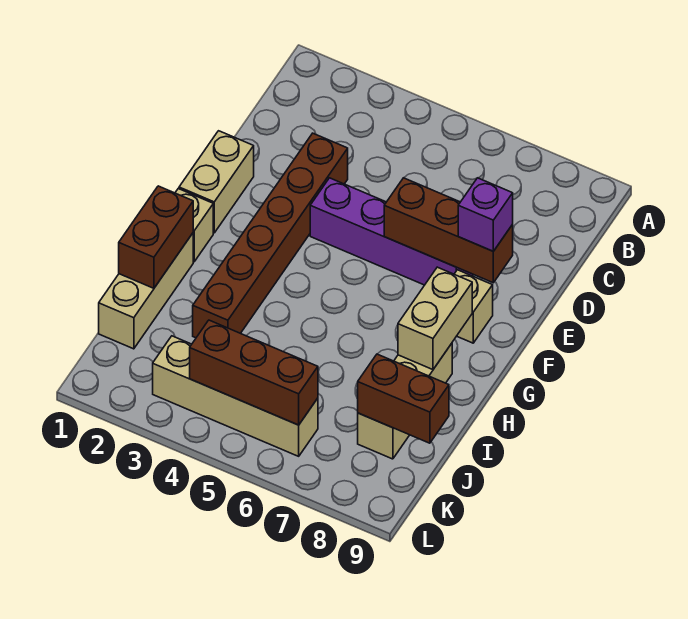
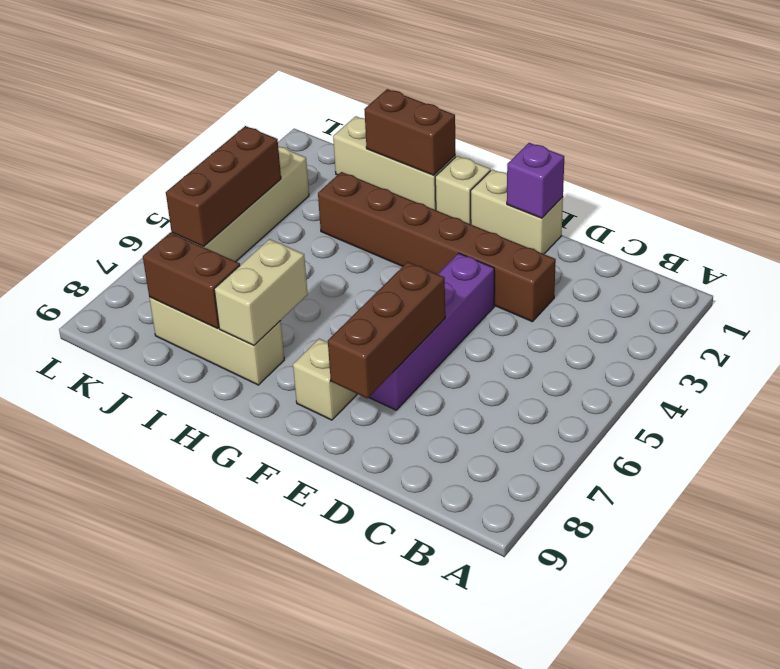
purple brick E8 level 3 -> purple brick E1 level 2
tan brick G8:H8 level 2 -> tan brick H7:H8 level 2
brown brick J8:J9 level 2 -> brown brick I8:J8 level 2

